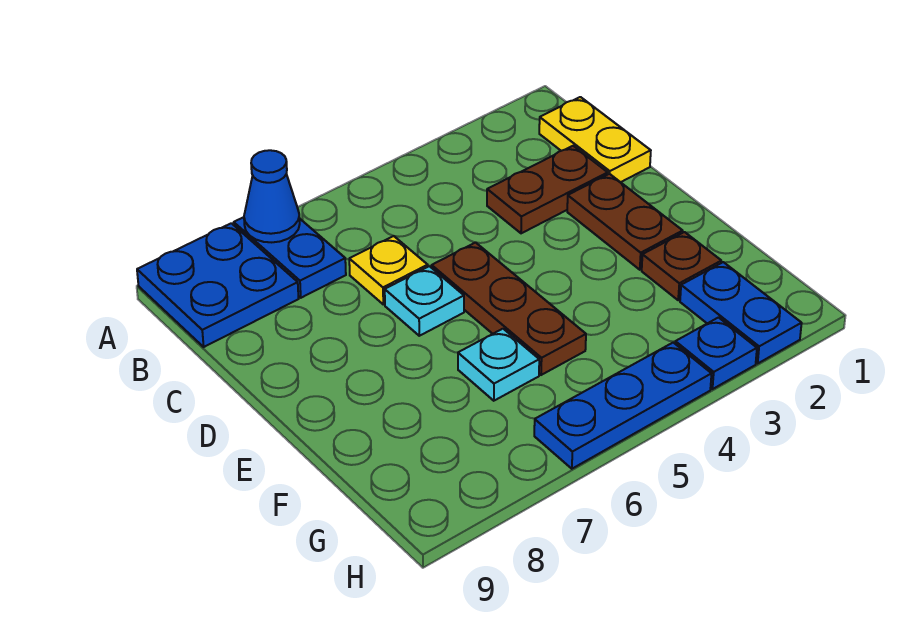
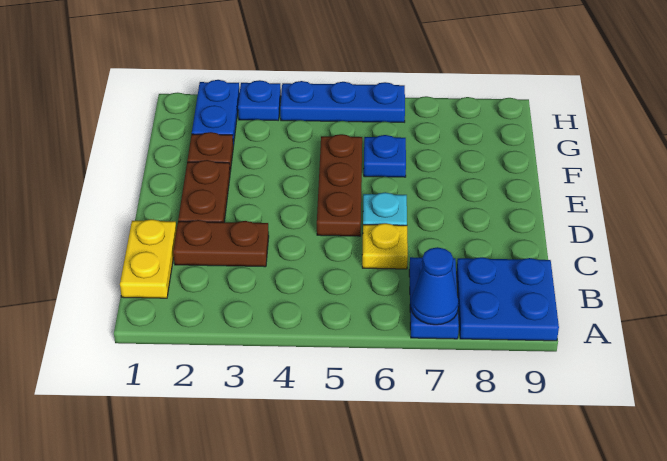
cyan plate F6 level 1 -> blue plate F6 level 1

